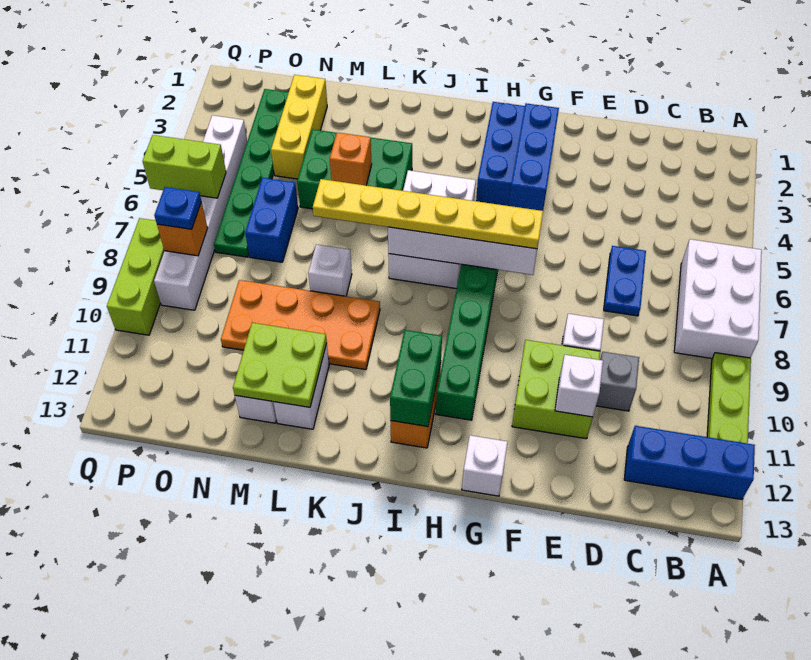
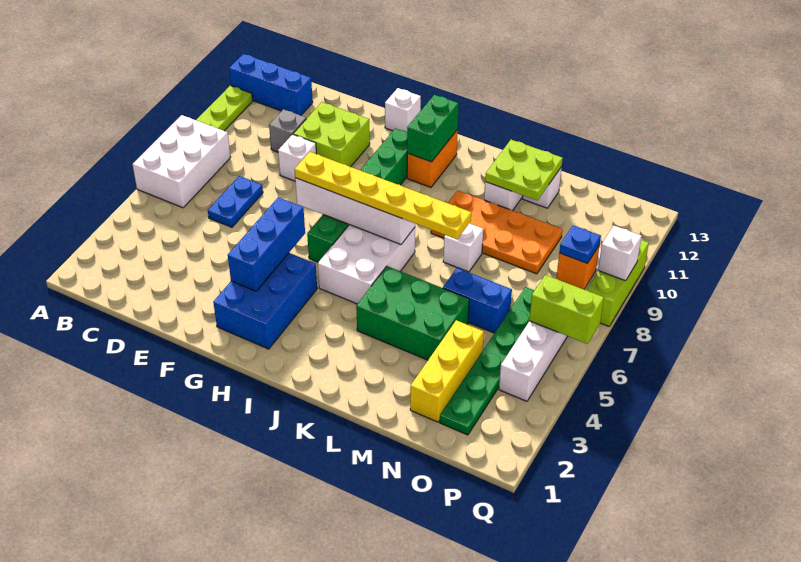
white brick E11 level 2 -> white brick Q9 level 2
orange brick L5 level 2 -> none
blue brick N6:N7 level 1 -> blue brick M6:N6 level 1

